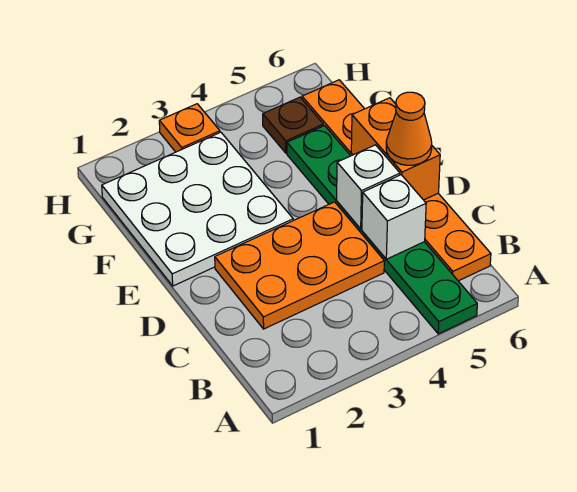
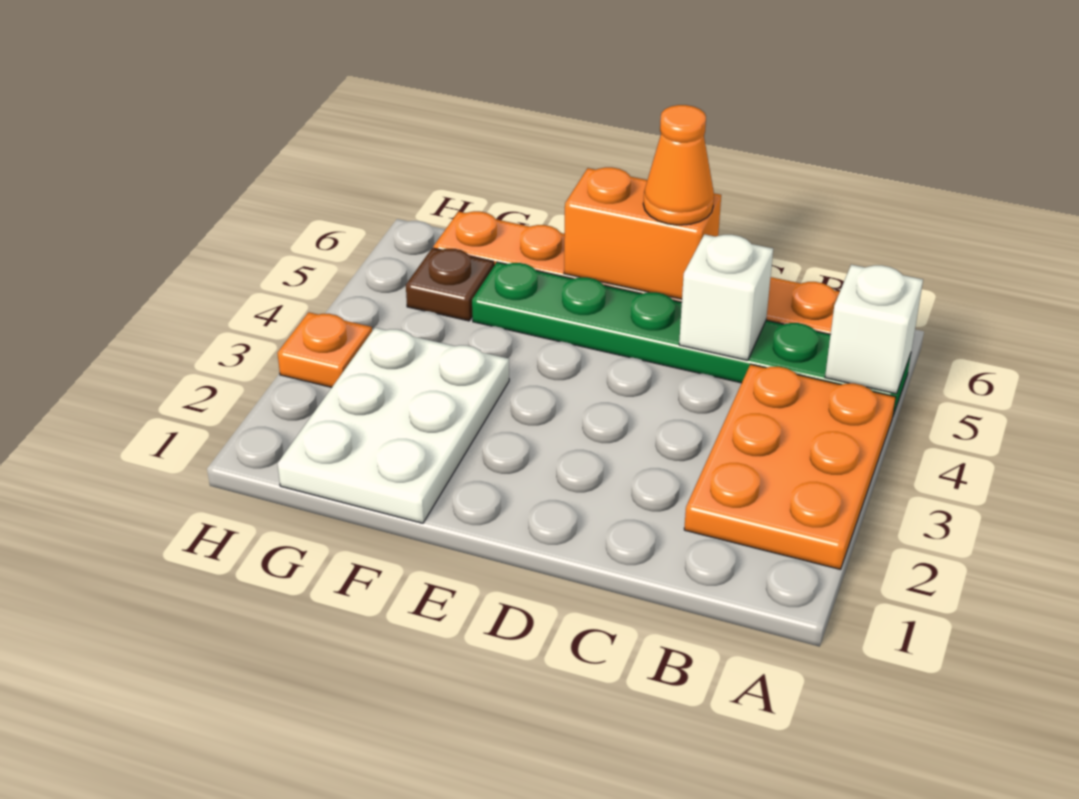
orange plate C2:D4 level 1 -> orange plate A2:B4 level 1
white brick D5 level 2 -> white brick A5 level 2
white plate E1:G3 level 1 -> white plate F1:G3 level 1

